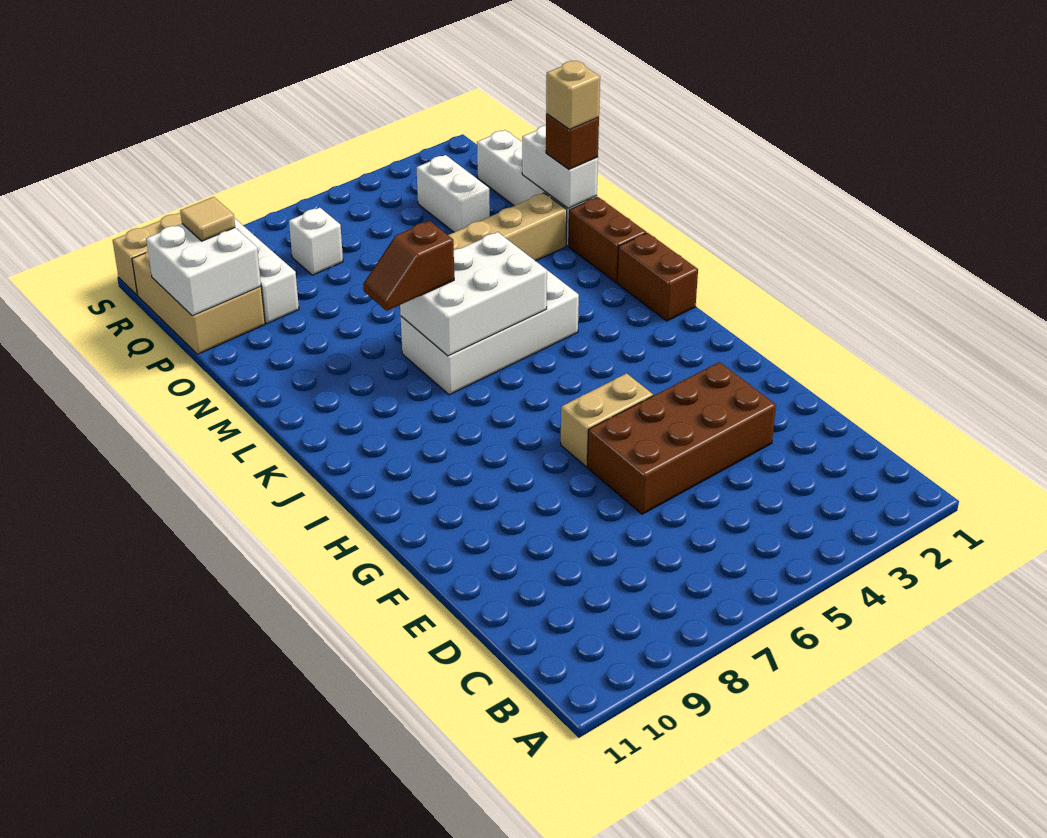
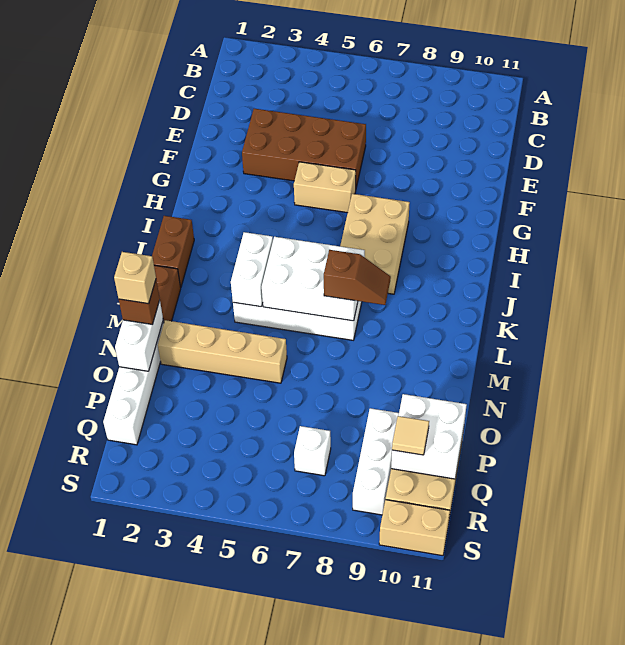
none -> tan brick H7:J8 level 1
white brick P3:Q3 level 1 -> white brick K4:L4 level 2

